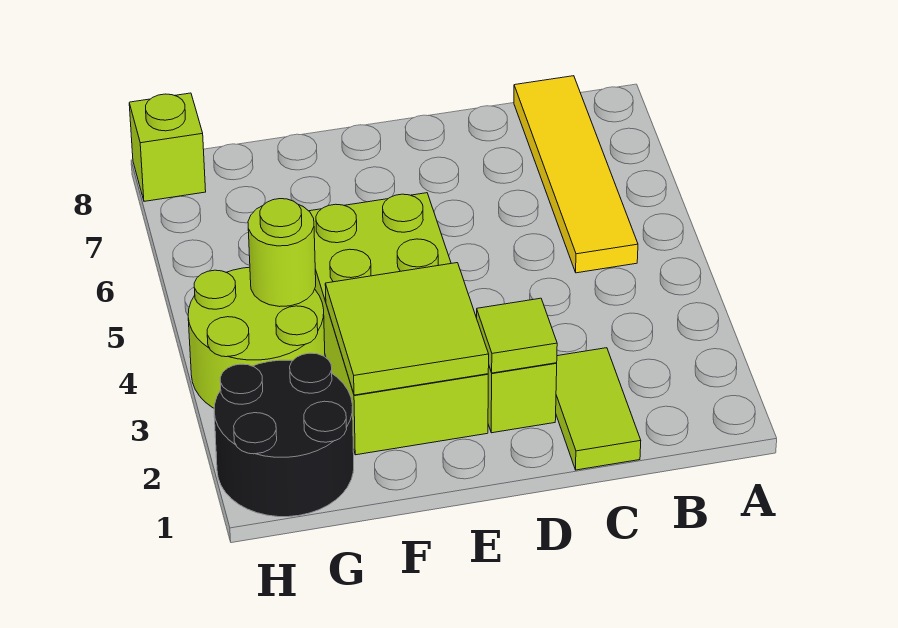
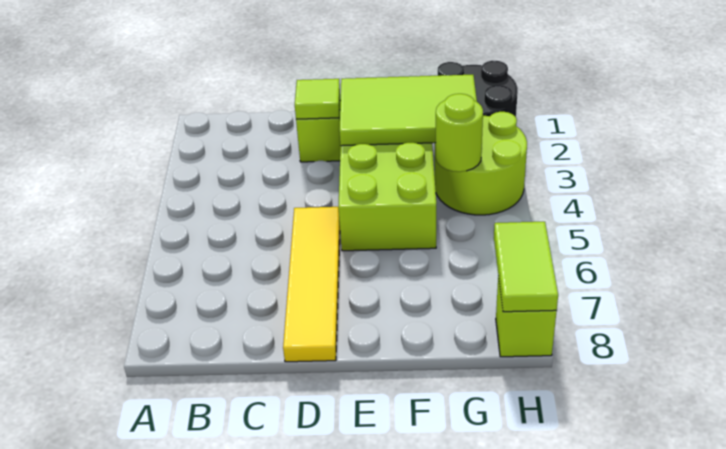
yellow tile B5:B8 level 1 -> yellow tile D5:D8 level 1
lime tile C1:C2 level 1 -> lime tile H7:H8 level 2
lime tile E2:F3 level 2 -> lime tile E2:G3 level 2

